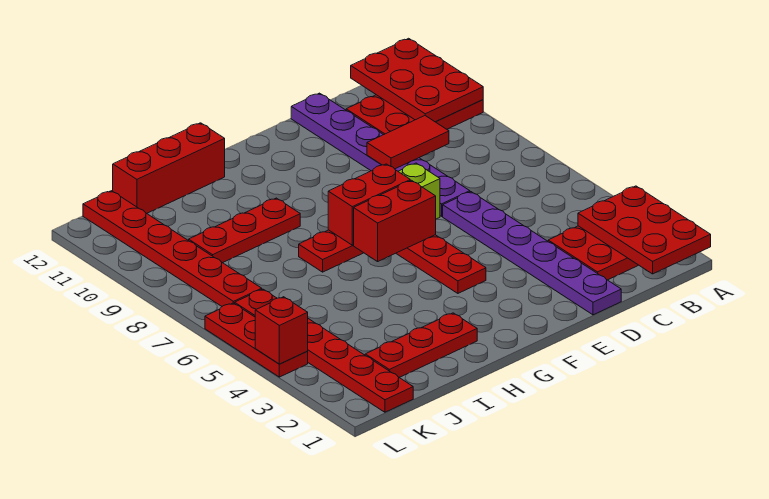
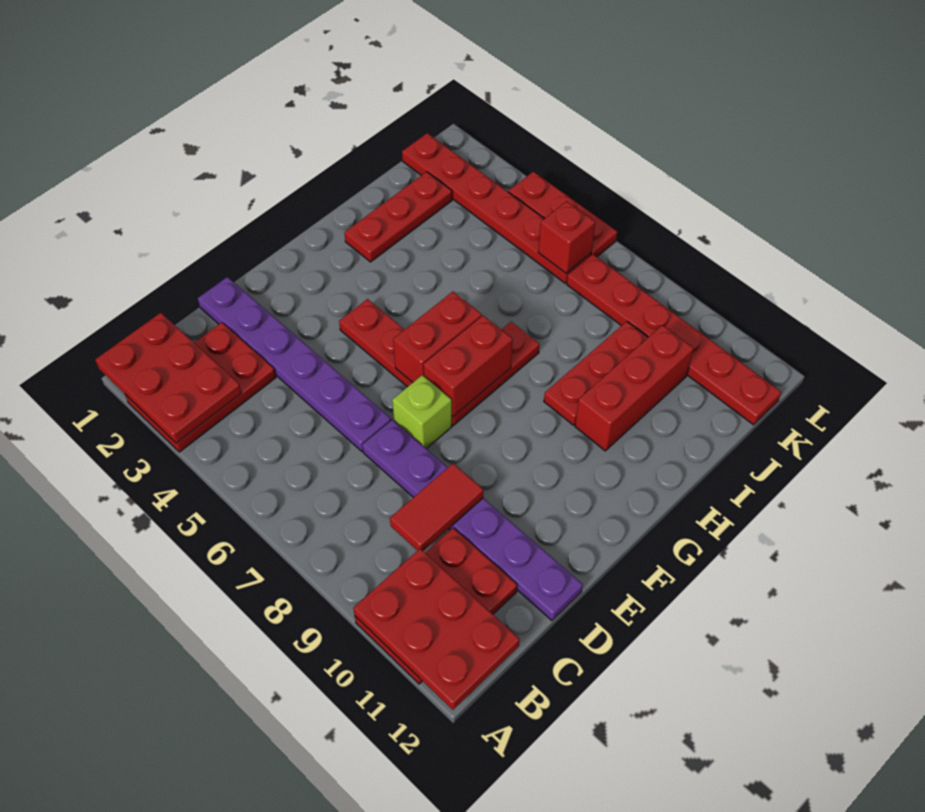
red brick H12:J12 level 1 -> red brick H10:J10 level 1
red brick L4 level 2 -> red brick K6 level 2

